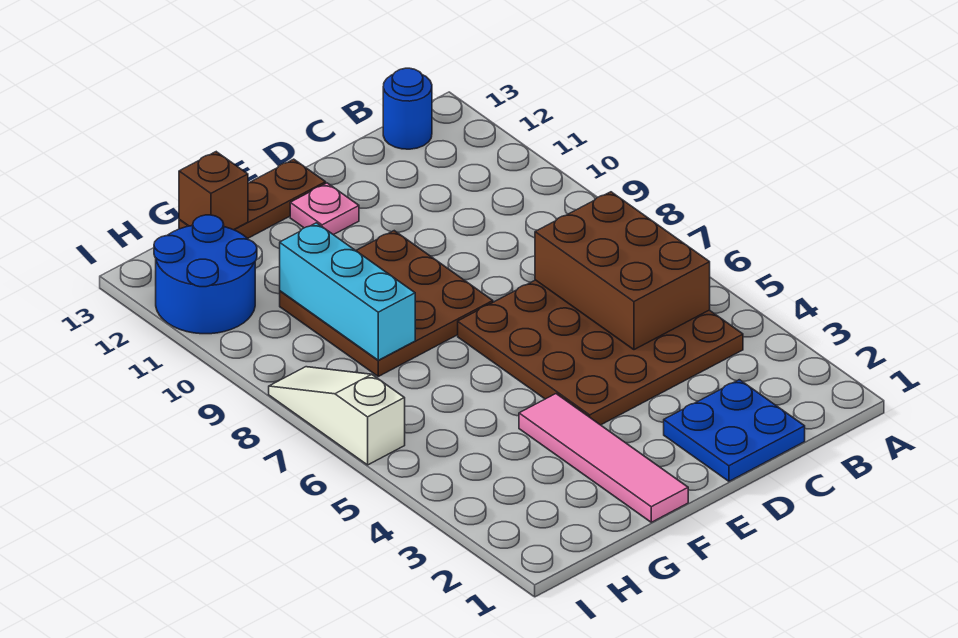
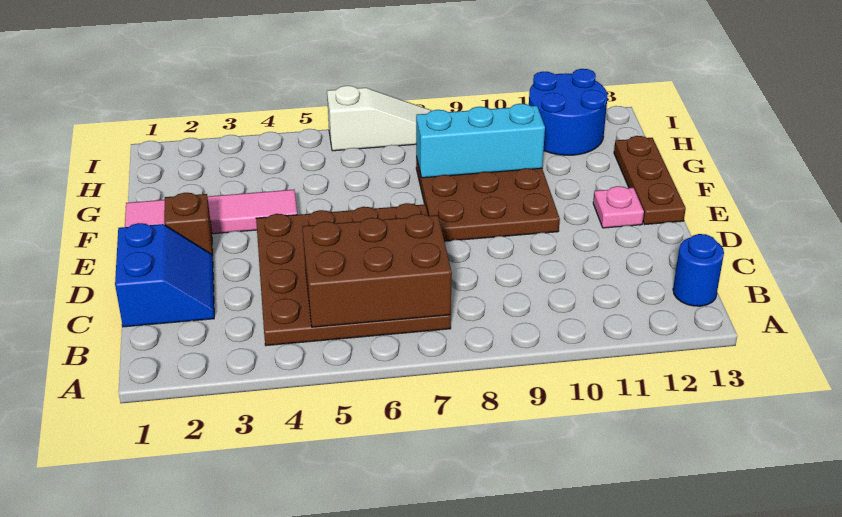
blue plate C1:D2 level 1 -> blue slope C1:D2 level 1 top 1
brown brick G13 level 2 -> brown brick E2 level 1

